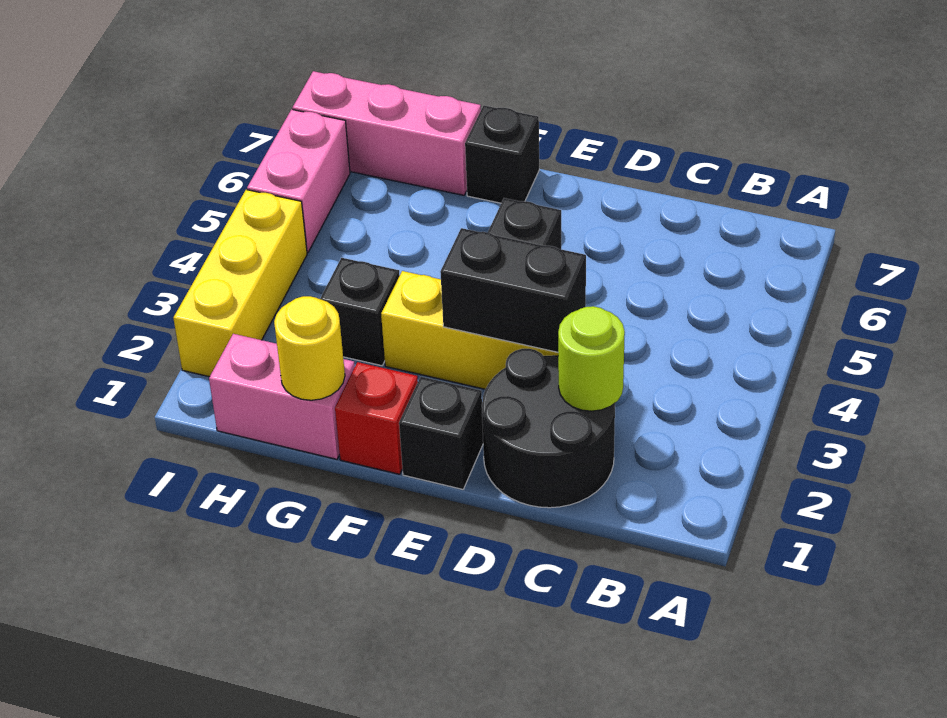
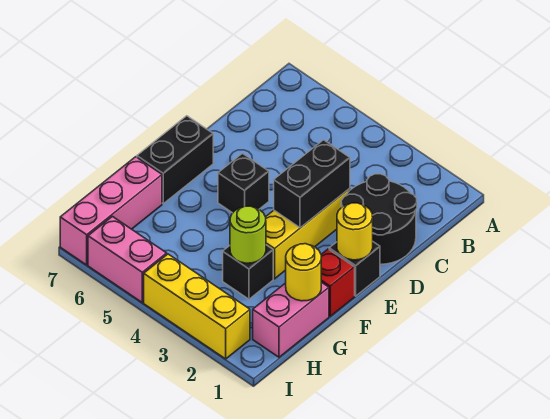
lime round brick C2 level 2 -> lime round brick G3 level 2
none -> yellow round brick E1 level 2
black brick F7 level 1 -> black brick E7:F7 level 1

